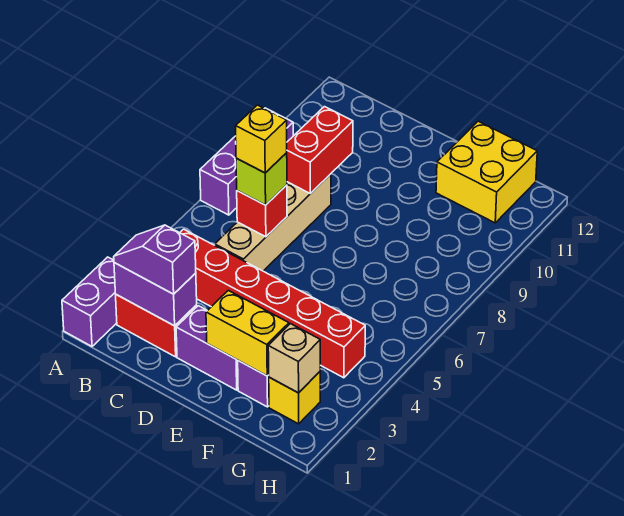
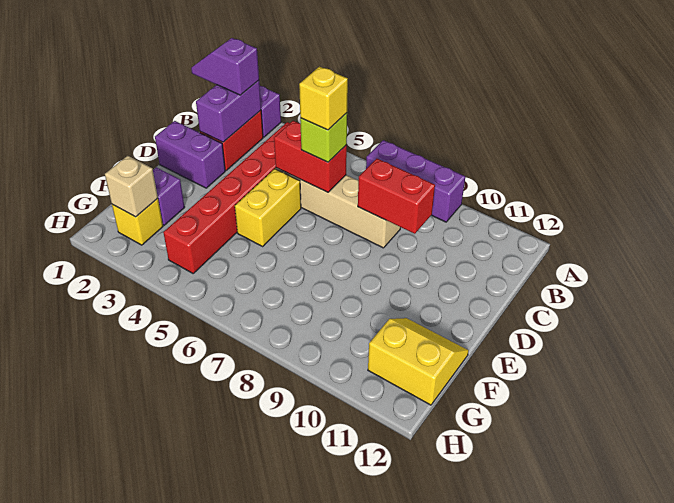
purple slope B2:C2 level 3 top C -> purple slope B1:B2 level 3 top 2
red brick C6 level 2 -> red brick C5:C6 level 2
purple brick D2:E2 level 1 -> purple brick D1:D2 level 1
yellow brick E2:F2 level 2 -> yellow brick D5:E5 level 1
yellow brick F11:G12 level 1 -> yellow slope F11:G12 level 1 top G

